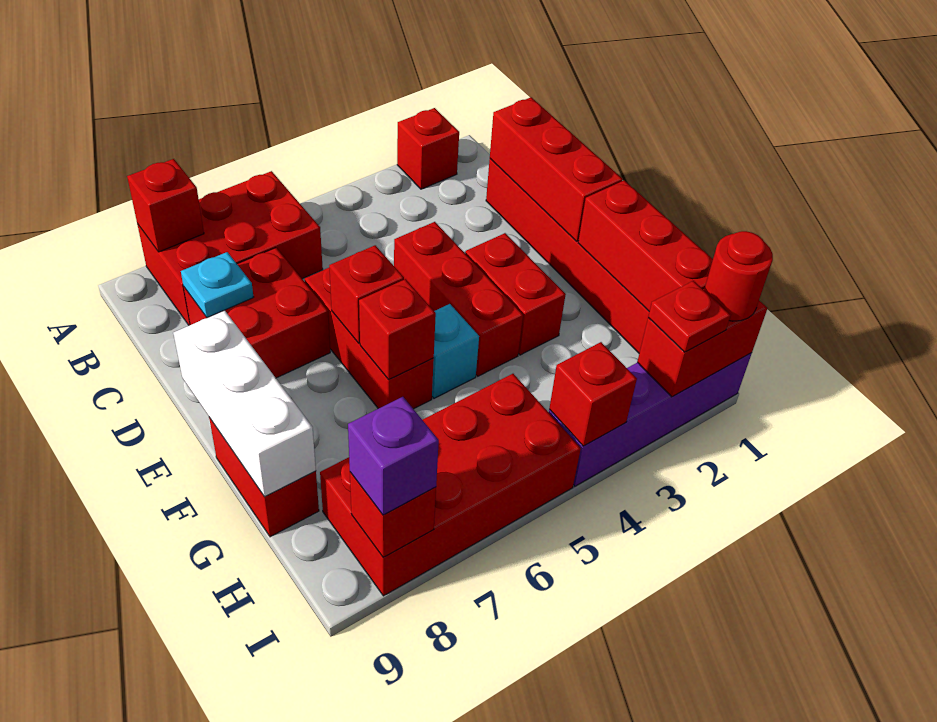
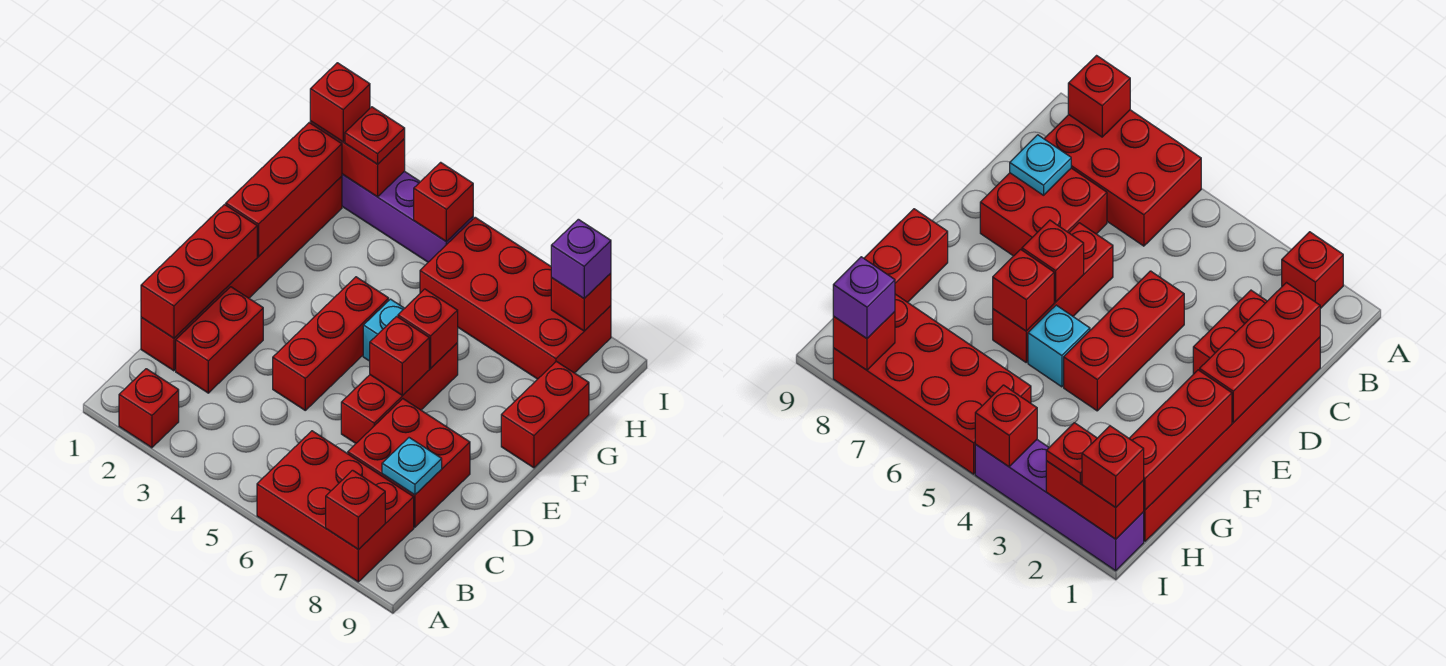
red brick E3:F3 level 1 -> red brick C2:D2 level 1
white brick E9:G9 level 2 -> none
red round brick I1 level 3 -> red brick I1 level 3

